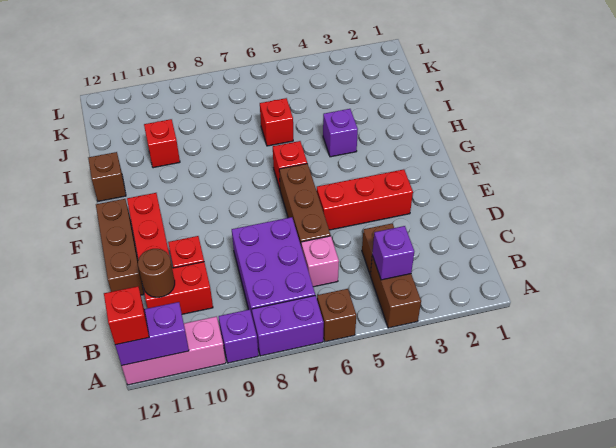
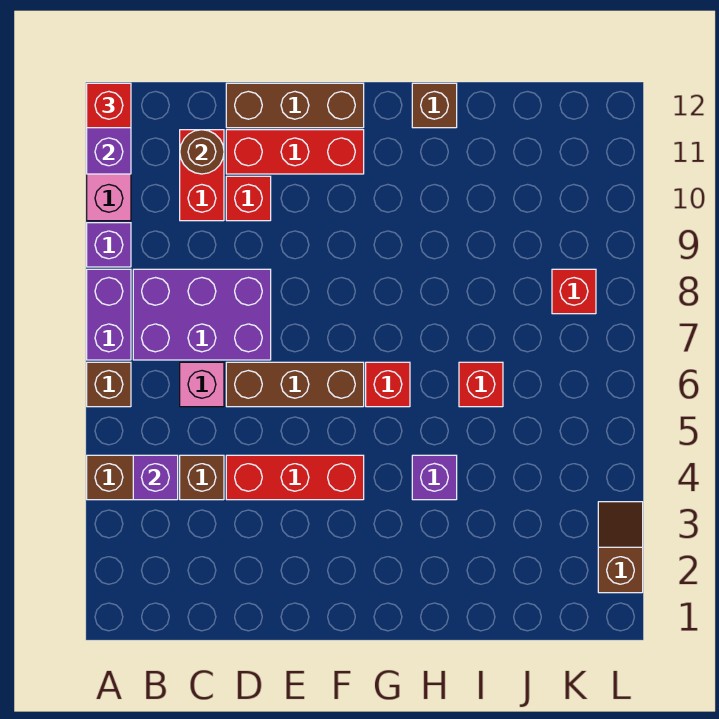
red brick E3:E5 level 1 -> red brick D4:F4 level 1
red brick I10 level 1 -> red brick K8 level 1
none -> brown slope L2:L3 level 1 top 2

